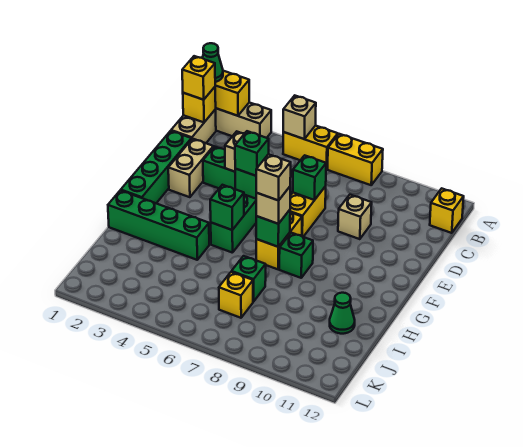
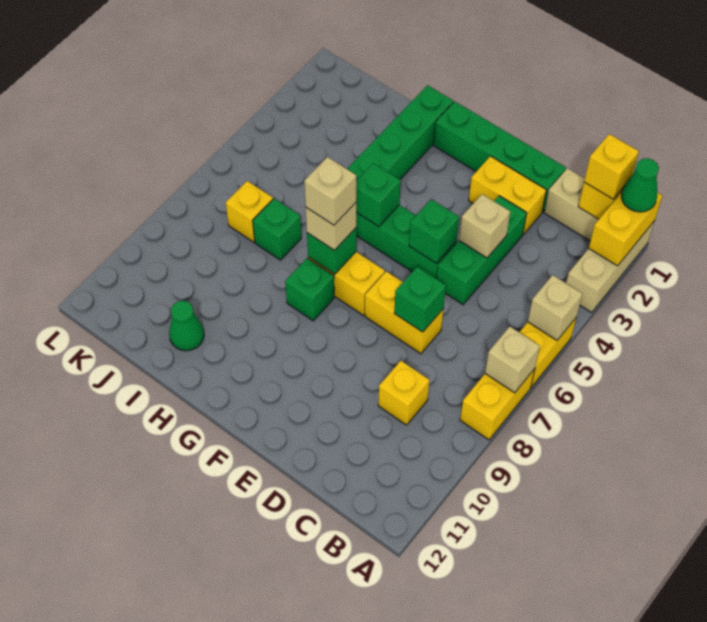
yellow brick B12 level 1 -> yellow brick C9 level 1
tan brick D2:E2 level 1 -> yellow brick D2:E2 level 1
tan brick D9 level 1 -> tan brick A7 level 2
green brick E5 level 3 -> none

